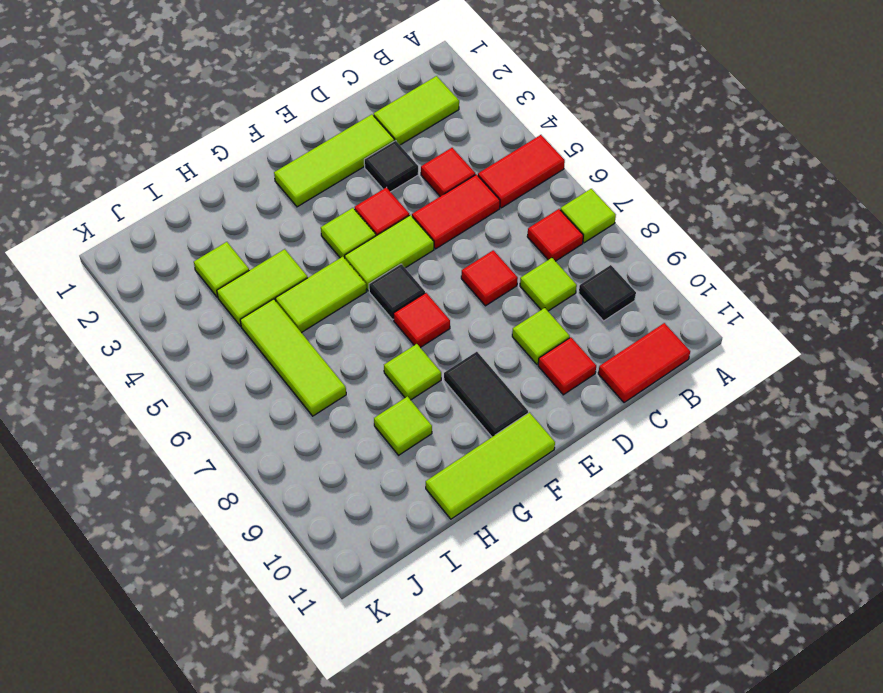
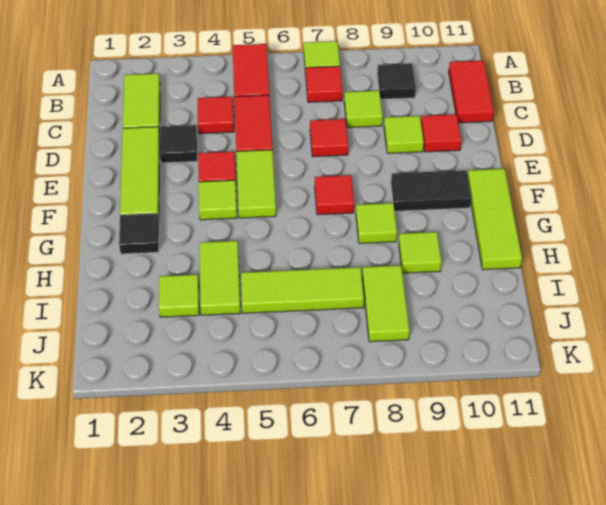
black tile F6 level 1 -> black tile G2 level 1
lime tile G5:H5 level 1 -> lime tile I8:J8 level 1

